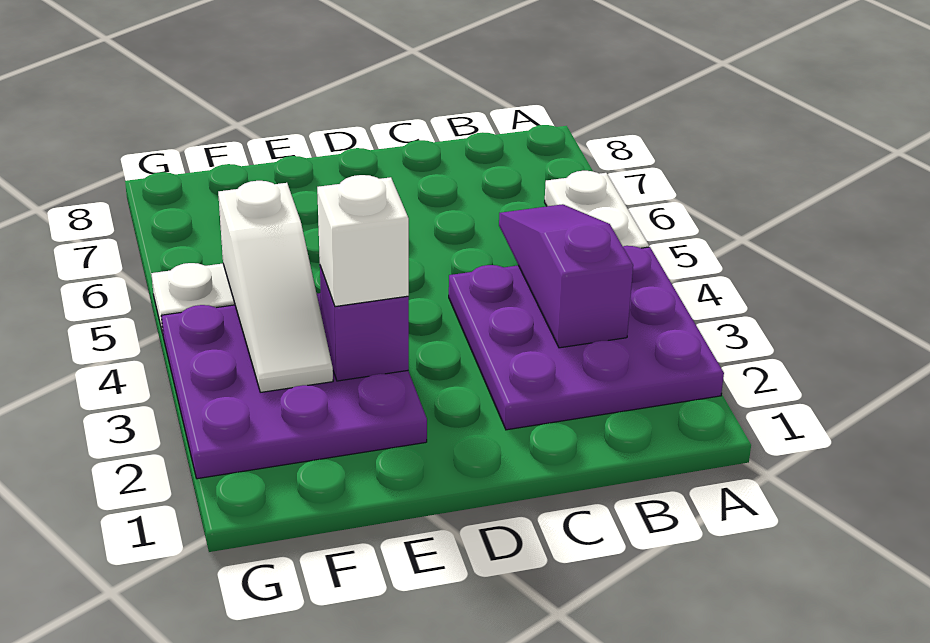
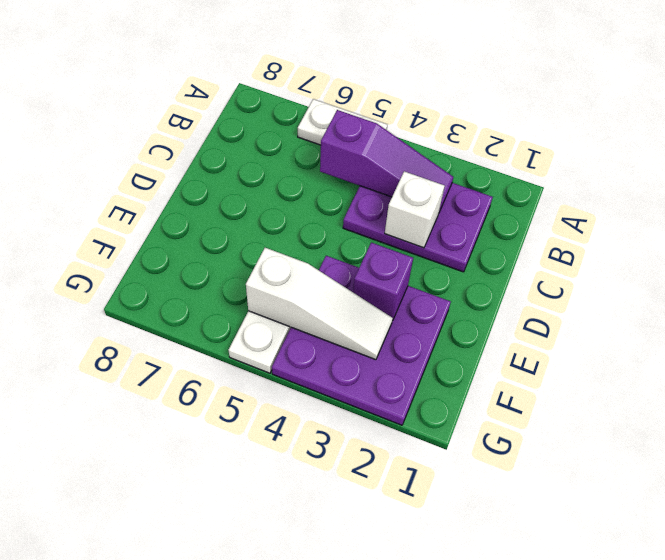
purple plate A2:C4 level 1 -> purple plate B2:C4 level 1
purple slope B3:B5 level 2 top 3 -> purple slope B3:B5 level 2 top 5
white brick E3 level 3 -> white brick C3 level 2

